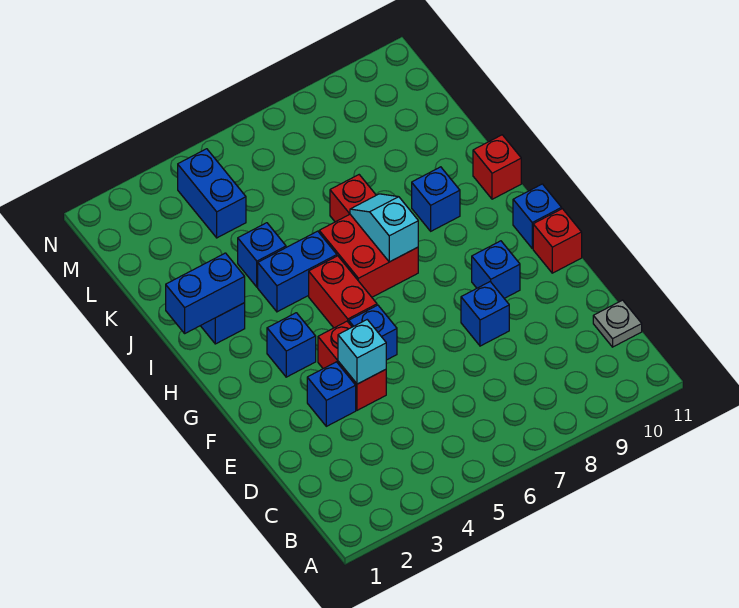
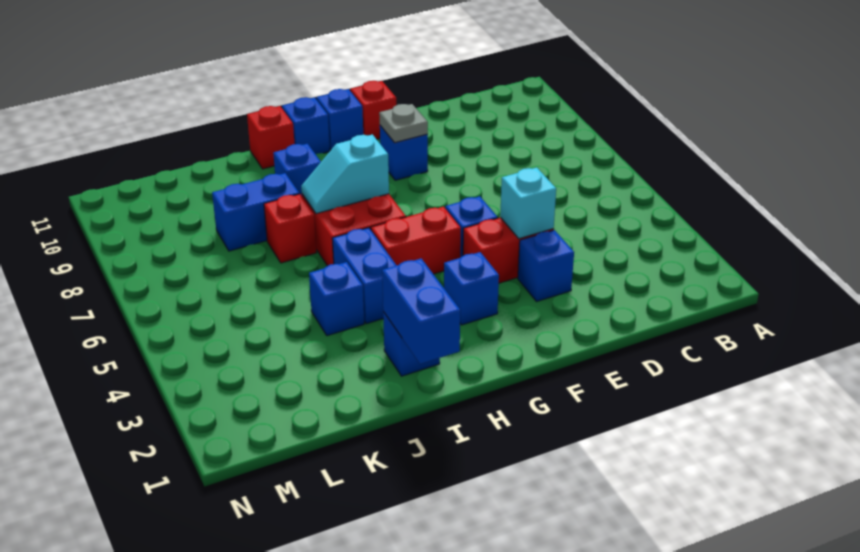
grey plate C11 level 1 -> grey plate F9 level 2
blue brick E8 level 1 -> blue brick H11 level 1
blue brick L4:M4 level 1 -> blue brick J8:K8 level 1

